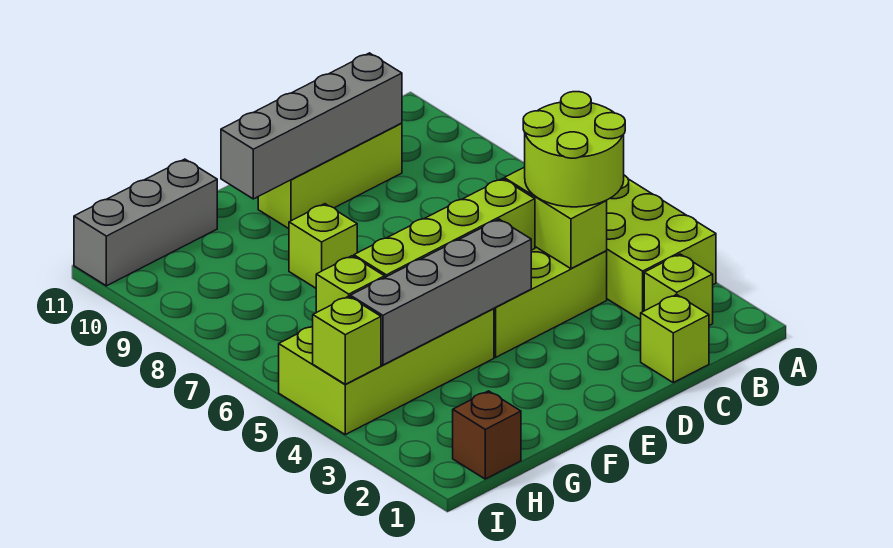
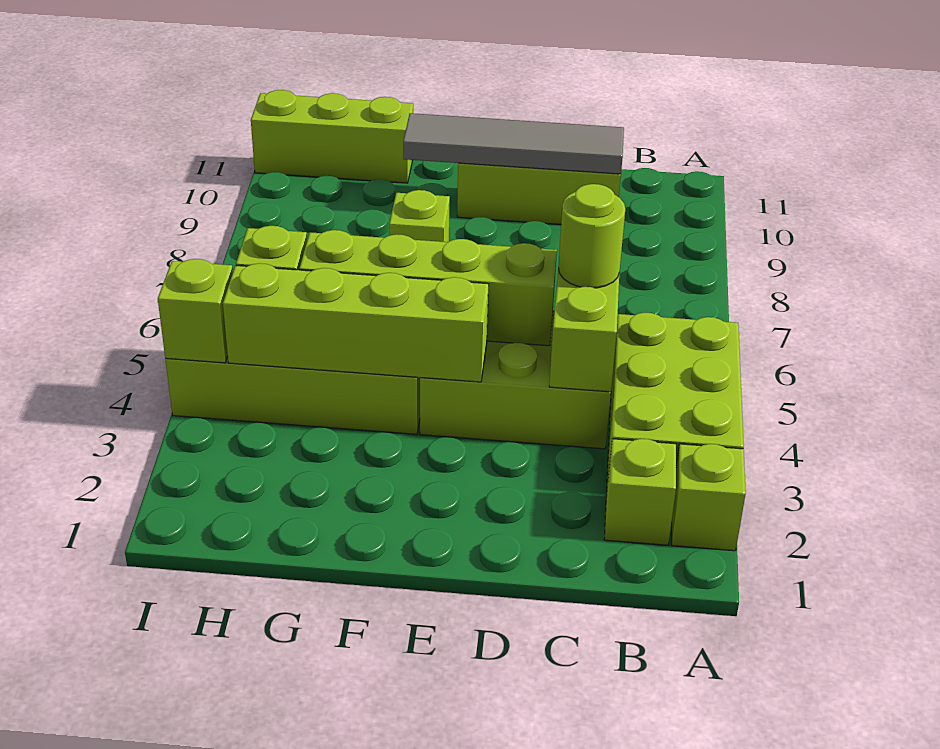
lime round brick B4:C5 level 3 -> lime round brick C5 level 3
lime brick C1 level 1 -> lime brick A2 level 1
grey brick C10:F10 level 2 -> grey tile C10:F10 level 2
grey brick E4:H4 level 2 -> lime brick E4:H4 level 2
grey brick G11:I11 level 1 -> lime brick G11:I11 level 1
brown brick H1 level 1 -> none

